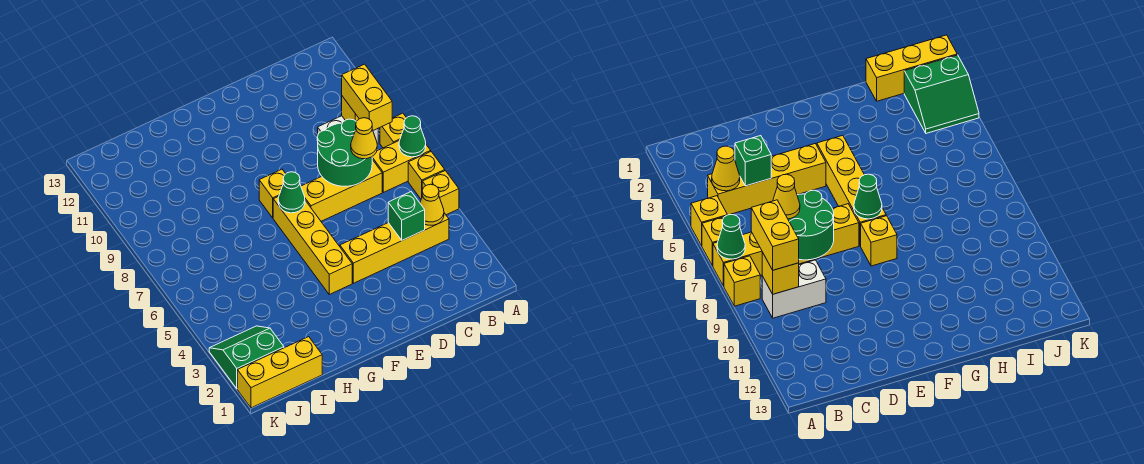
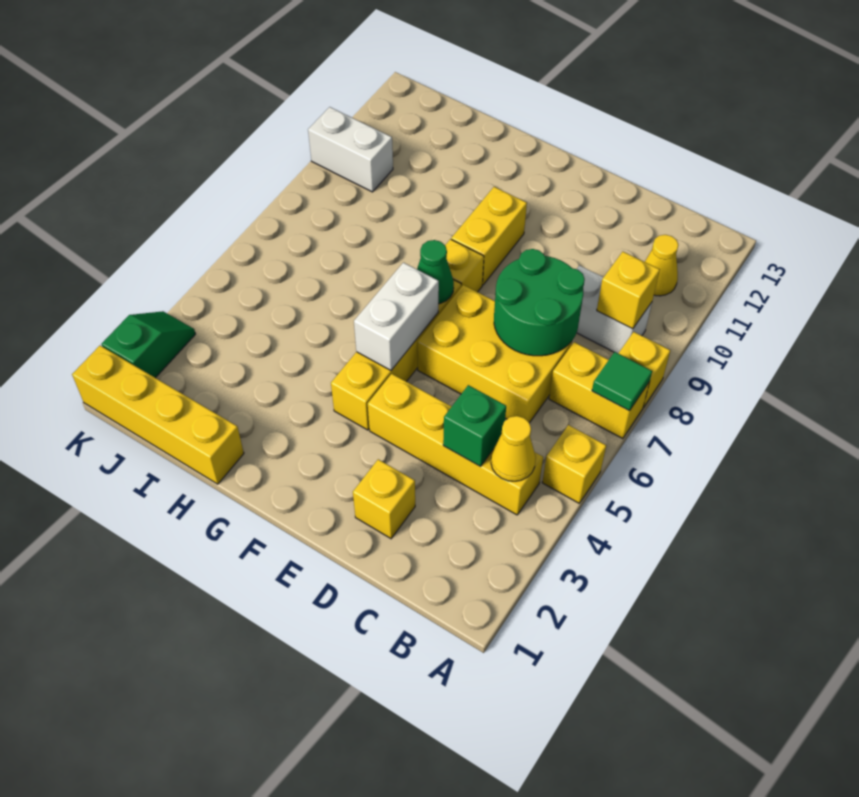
yellow brick A6 level 1 -> yellow brick D2 level 1
green cone A7 level 2 -> green tile A7 level 2
yellow brick B8:B9 level 3 -> yellow brick F9:F10 level 1
yellow brick C7:E7 level 1 -> yellow brick C6:E7 level 1
yellow cone C7 level 3 -> yellow cone B11 level 1
none -> white brick F5:F6 level 2
yellow brick I1:K1 level 1 -> yellow brick H1:K1 level 1
green slope J2:K3 level 1 top 2 -> green slope K2:K3 level 1 top 2
none -> white brick J10:K10 level 1

